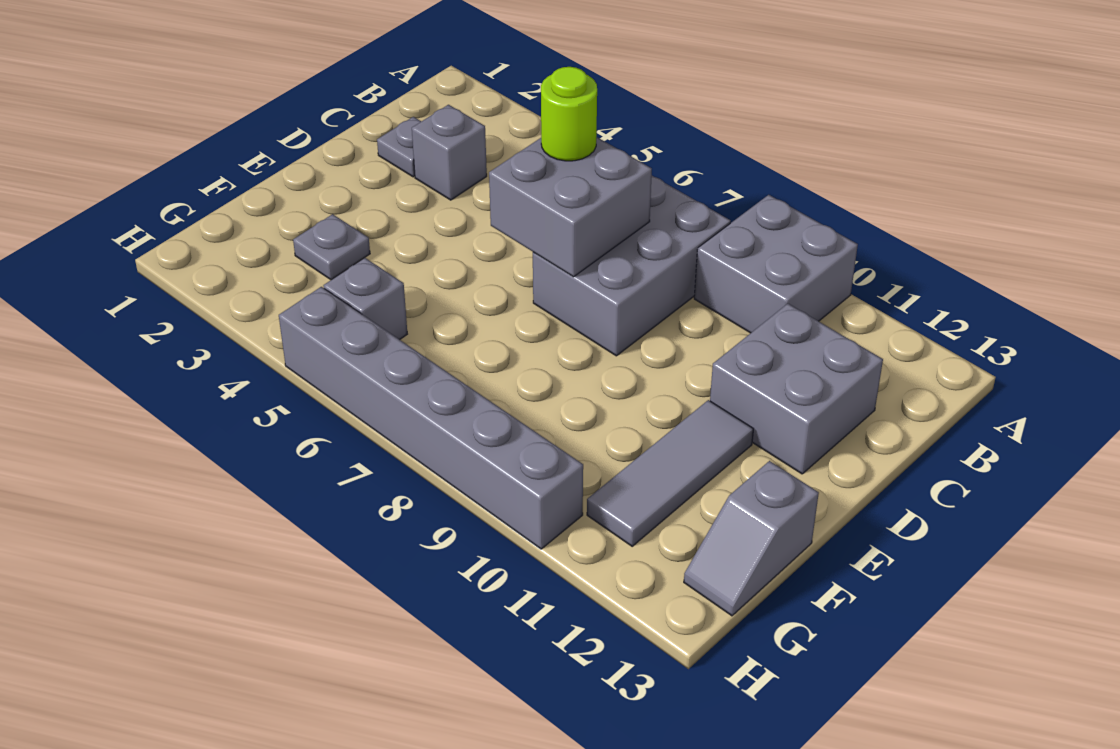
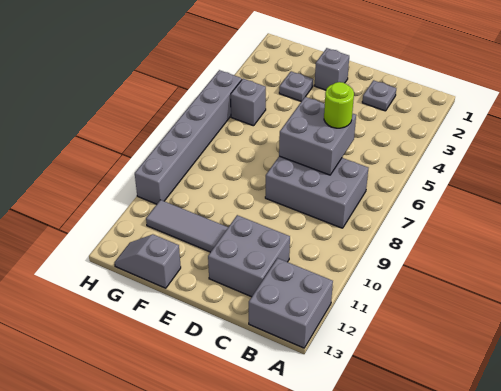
grey brick A9:B10 level 1 -> grey brick A12:B13 level 1
grey brick C3 level 1 -> grey brick E2 level 1

